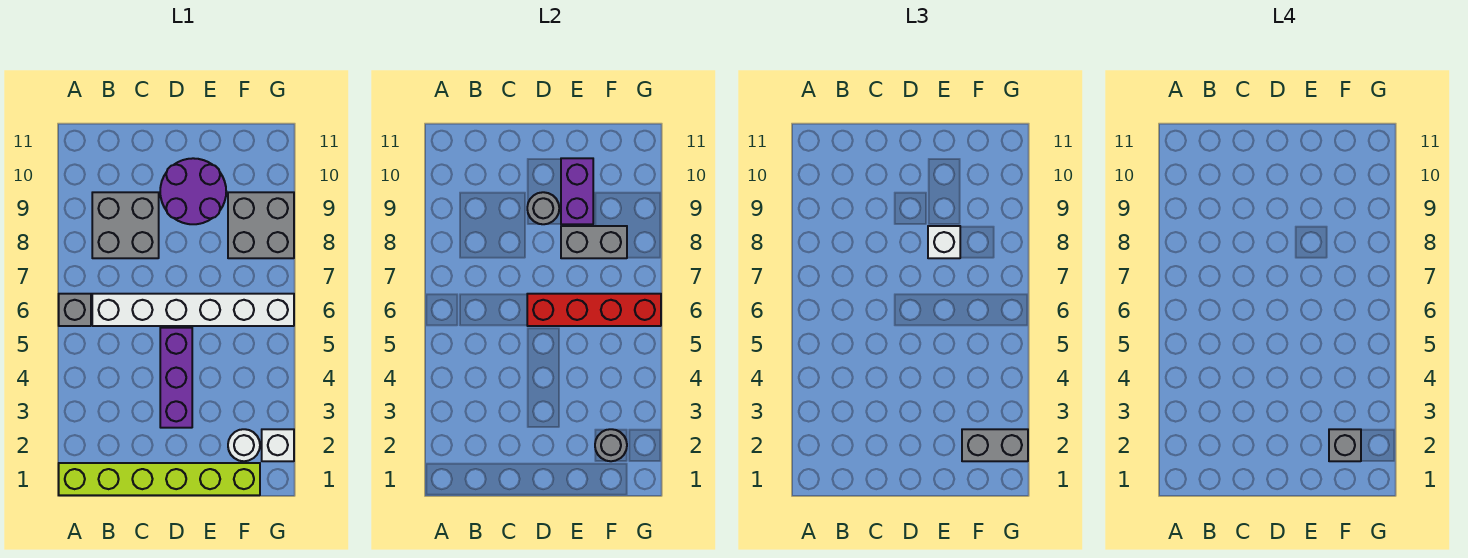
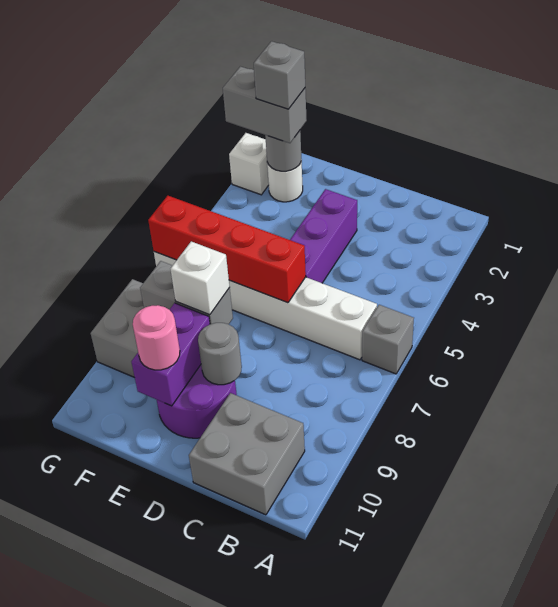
lime brick A1:F1 level 1 -> none
grey brick B8:C9 level 1 -> grey brick B10:C11 level 1
none -> pink round brick E10 level 3

